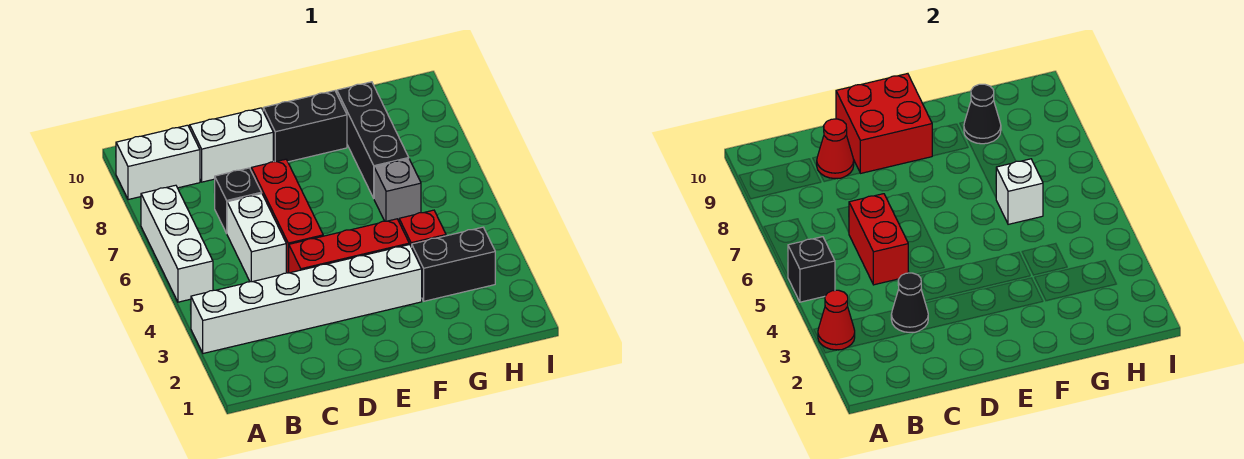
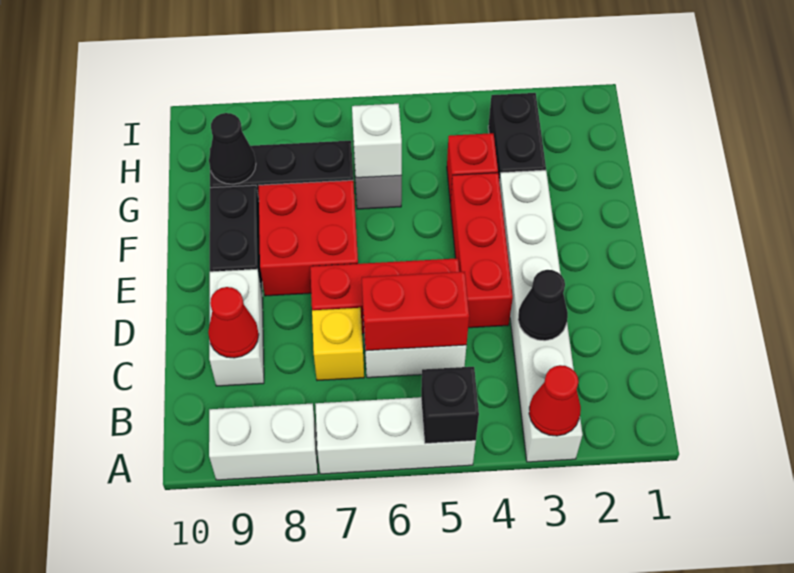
white brick A9:B9 level 1 -> white brick A8:A9 level 1
black brick C7 level 1 -> yellow brick C7 level 1
red brick D9:E10 level 2 -> red brick E7:F8 level 1

